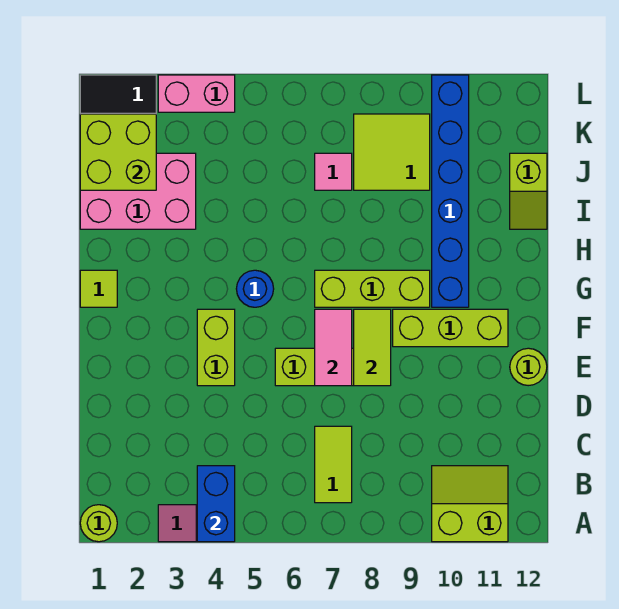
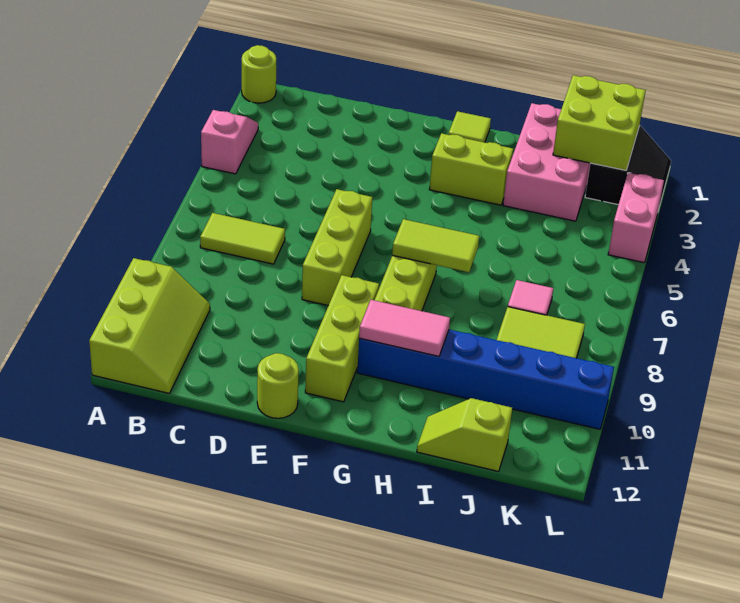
blue brick A4:B4 level 2 -> none
lime slope A10:B11 level 1 top A -> lime slope A10:B12 level 1 top A
lime brick E4:F4 level 1 -> lime brick G3:H3 level 1
pink tile E7:F7 level 2 -> pink tile G10:H10 level 2
lime tile E8:F8 level 2 -> lime tile G7:H7 level 2
blue round brick G5 level 1 -> none

